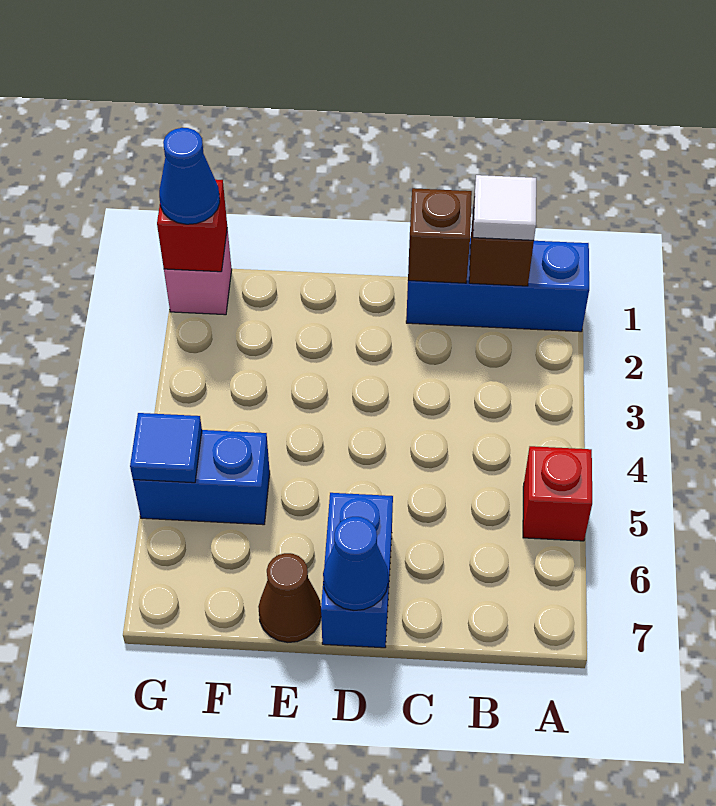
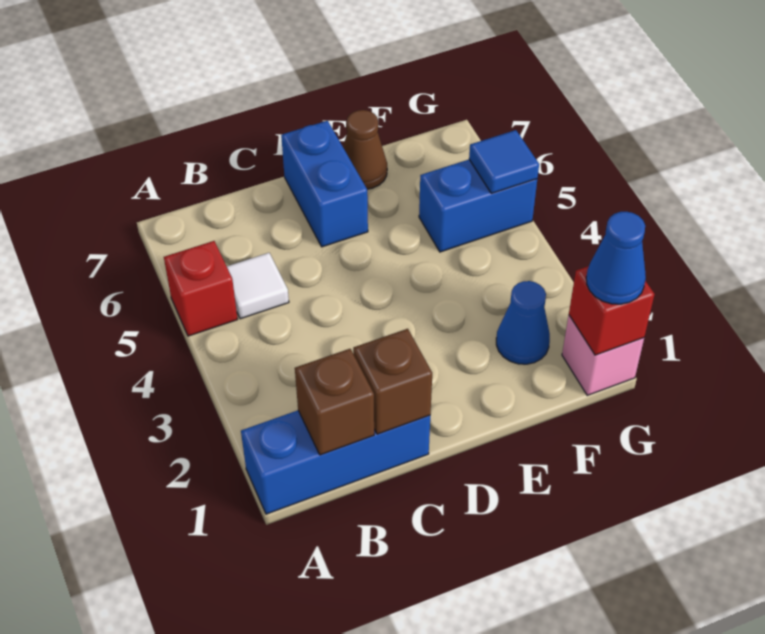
white tile B1 level 3 -> white tile B5 level 1
blue cone D7 level 2 -> blue cone F2 level 1

